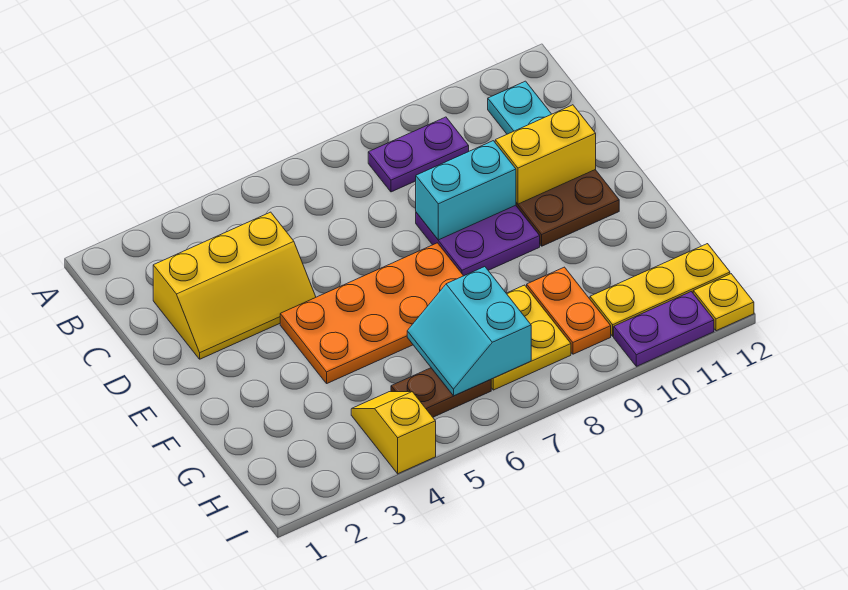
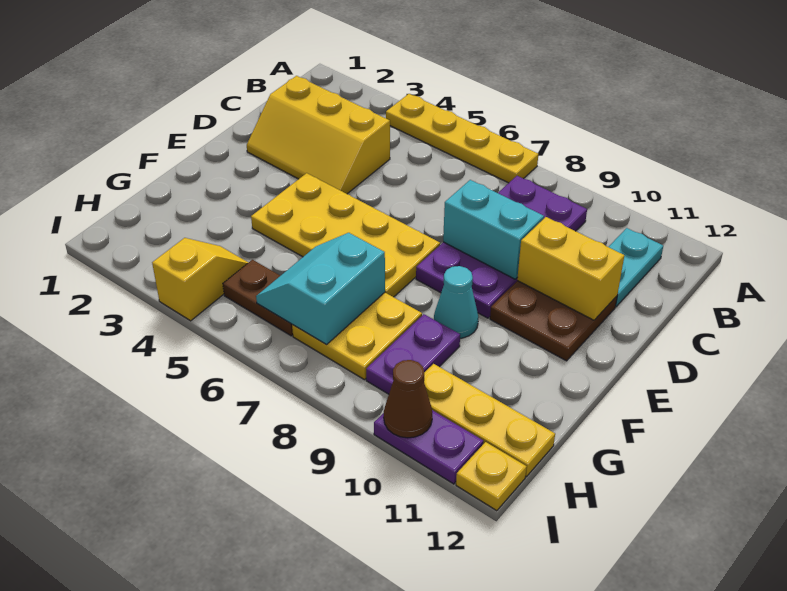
none -> yellow plate A4:A7 level 1
orange plate E4:F7 level 1 -> yellow plate E4:F7 level 1
none -> cyan cone F9 level 1
orange plate G9:H9 level 1 -> purple plate G9:H9 level 1
none -> brown cone I10 level 2

